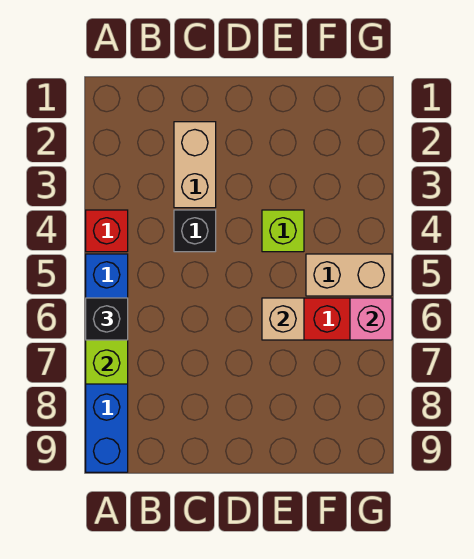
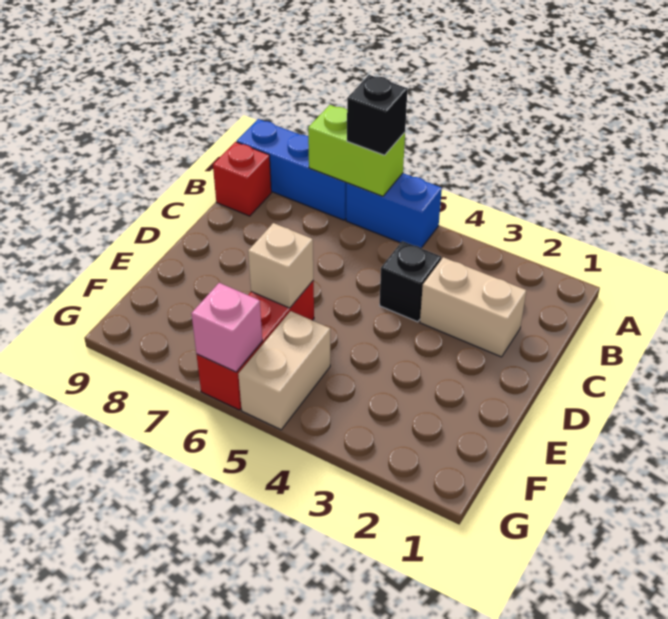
red brick A4 level 1 -> red brick B9 level 1
lime brick E4 level 1 -> none

